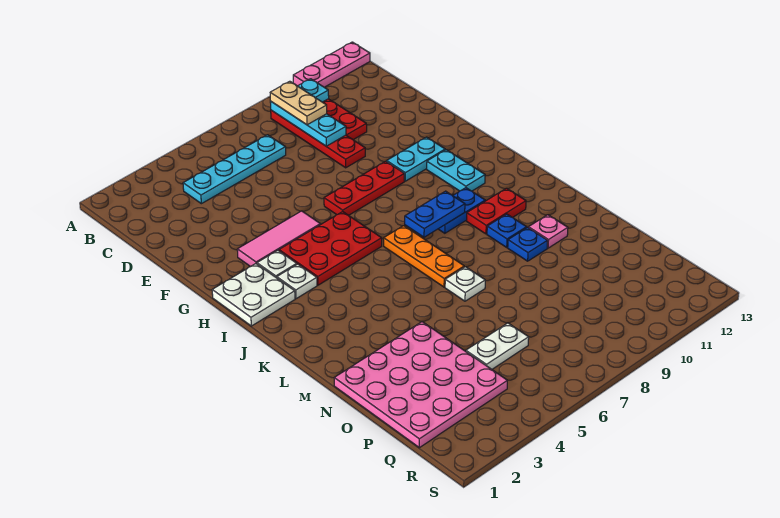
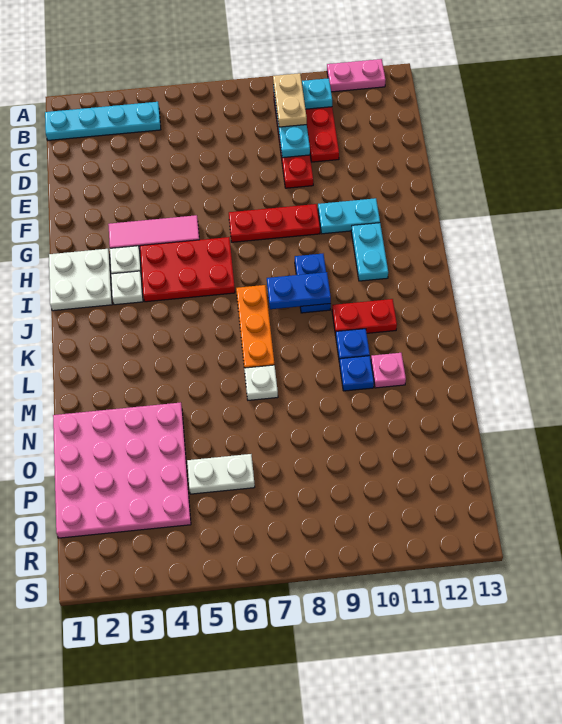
pink plate A11:A13 level 1 -> pink plate A11:A12 level 1
cyan plate C4:C7 level 1 -> cyan plate B1:B4 level 1
blue plate J9:J10 level 1 -> blue plate I9:J9 level 1

